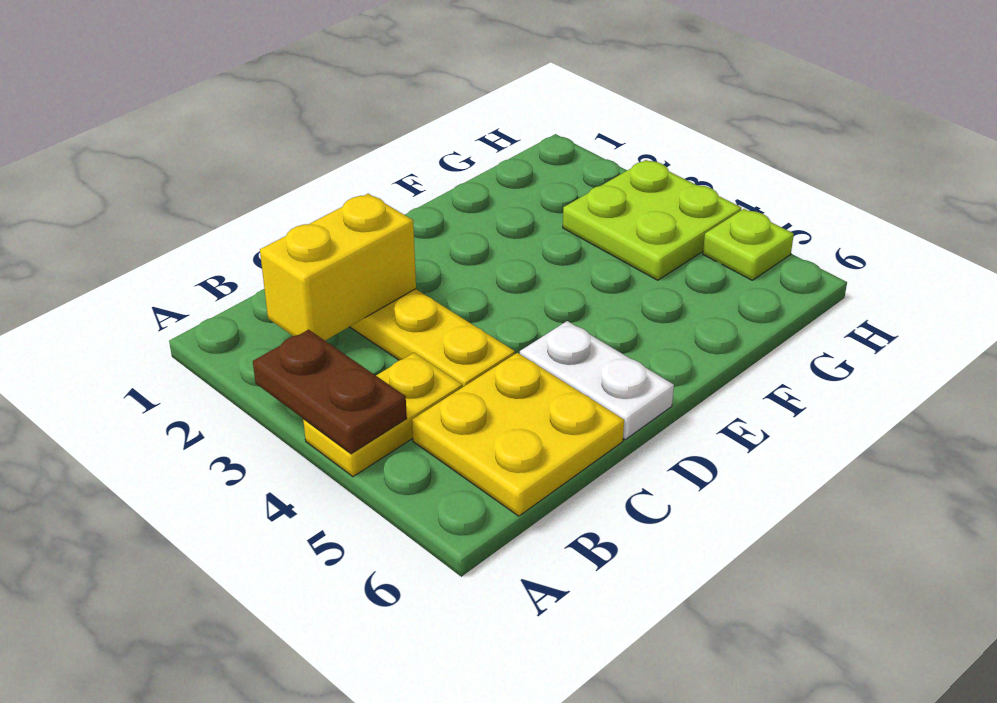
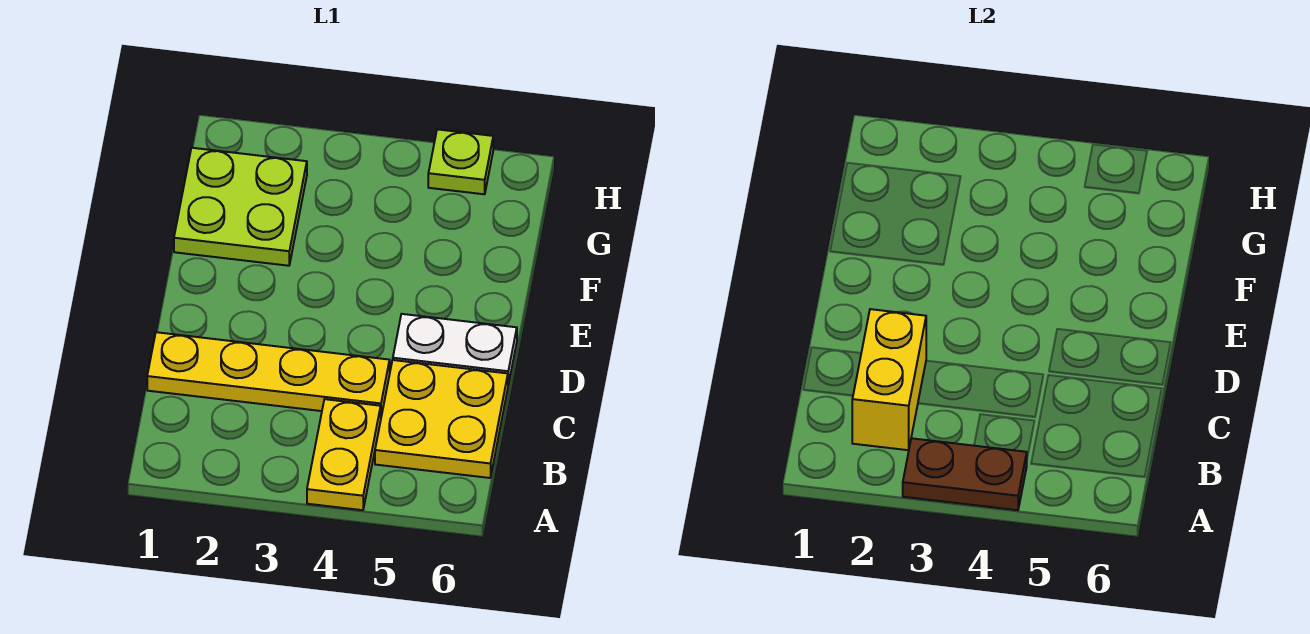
lime plate G3:H4 level 1 -> lime plate F1:G2 level 1

